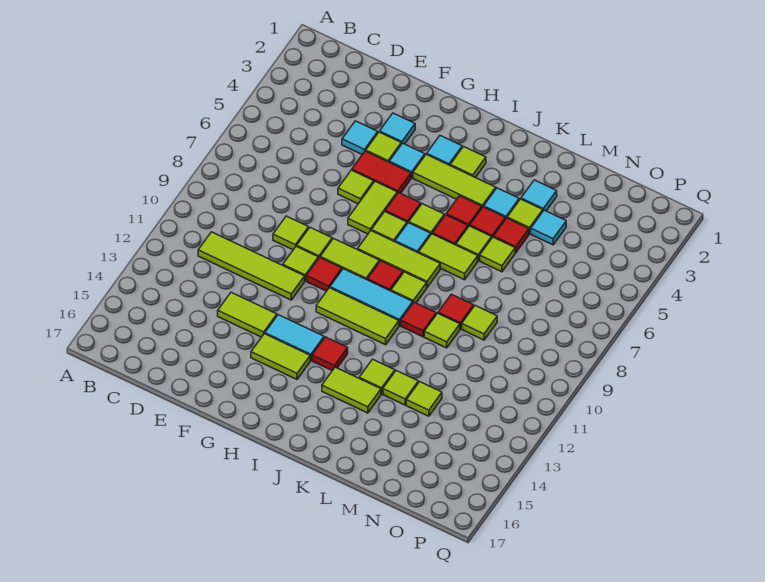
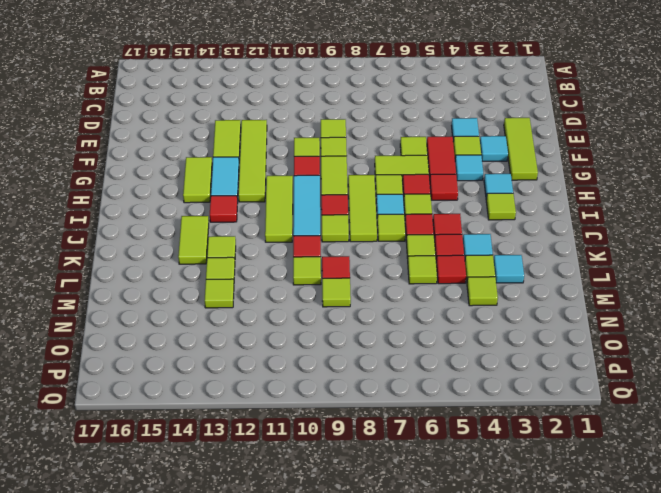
lime tile C11:F11 level 1 -> lime tile E12:H12 level 1
lime tile H4:J4 level 1 -> lime tile E2:G2 level 1
none -> red tile H5 level 1
lime tile J7:K7 level 1 -> lime tile J7 level 1
cyan tile M4 level 1 -> lime tile M4 level 1

